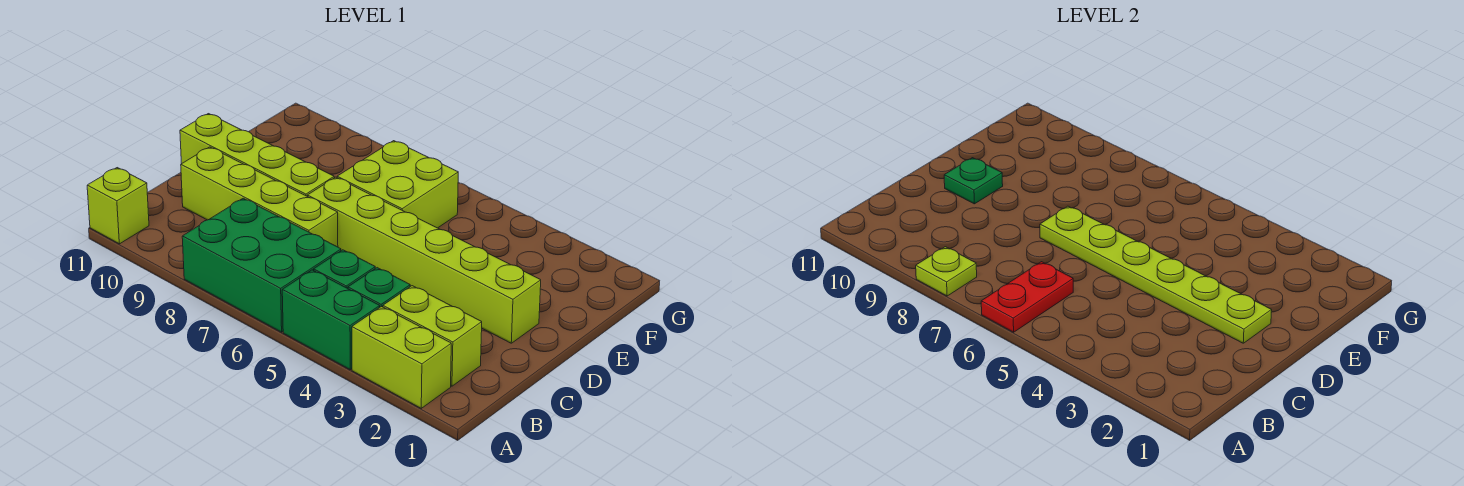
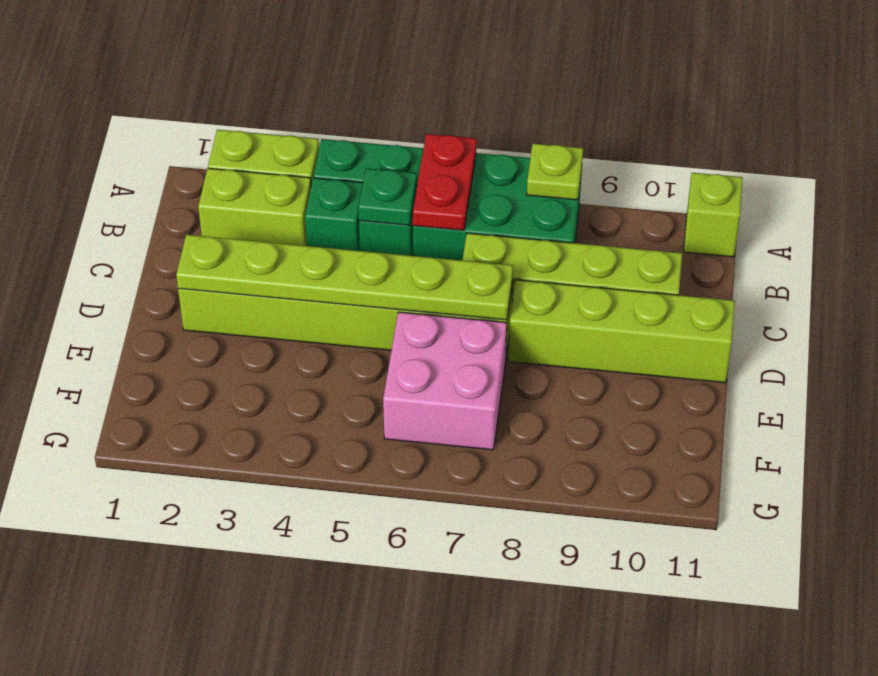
green plate D10 level 2 -> green plate B5 level 2
lime brick E6:F7 level 1 -> pink brick E6:F7 level 1

